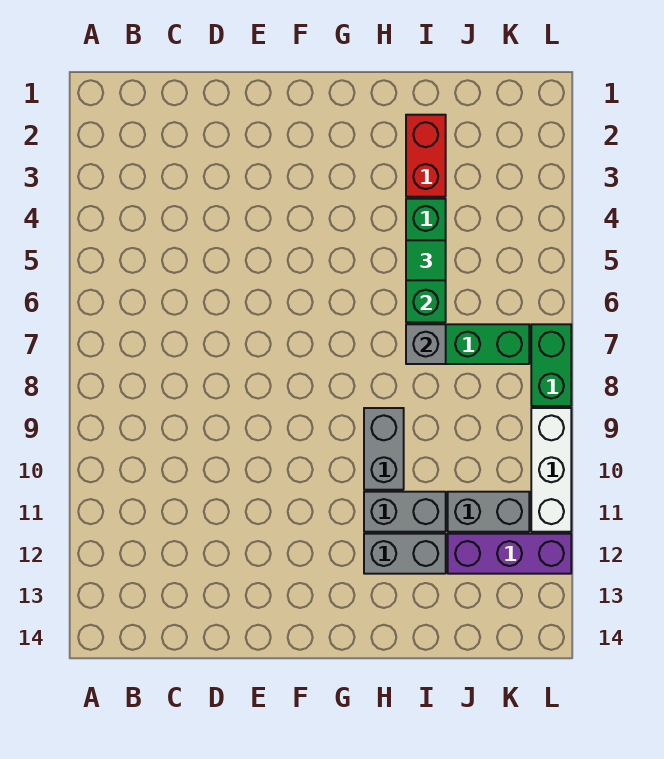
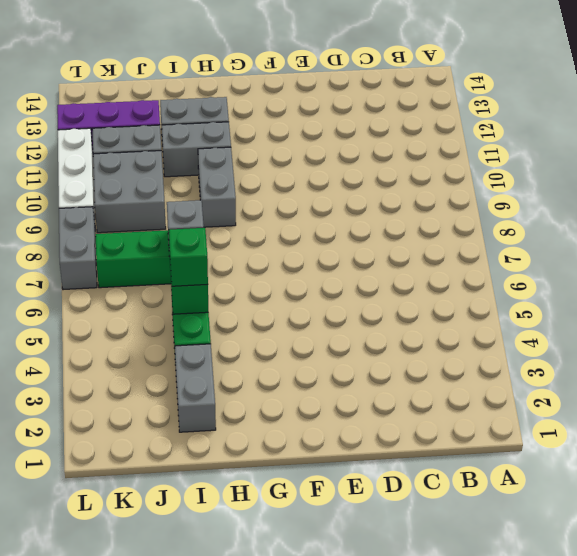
red brick I2:I3 level 1 -> grey brick I2:I3 level 1
green tile I5 level 3 -> green brick I5 level 3
none -> grey brick J9:K10 level 1
green brick L7:L8 level 1 -> grey brick L7:L8 level 1

